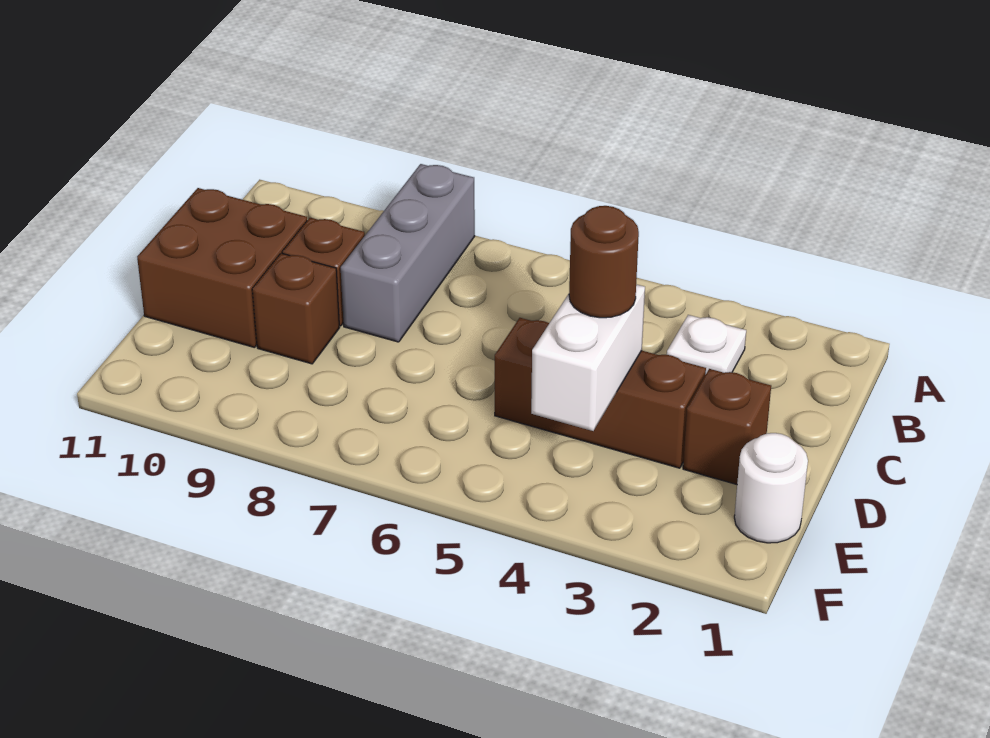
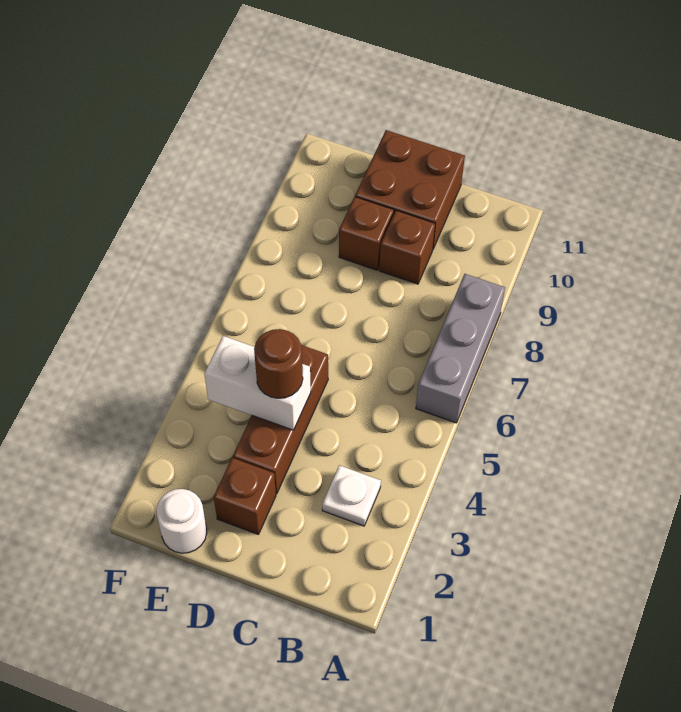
grey brick A8:C8 level 1 -> grey brick A6:A8 level 1

